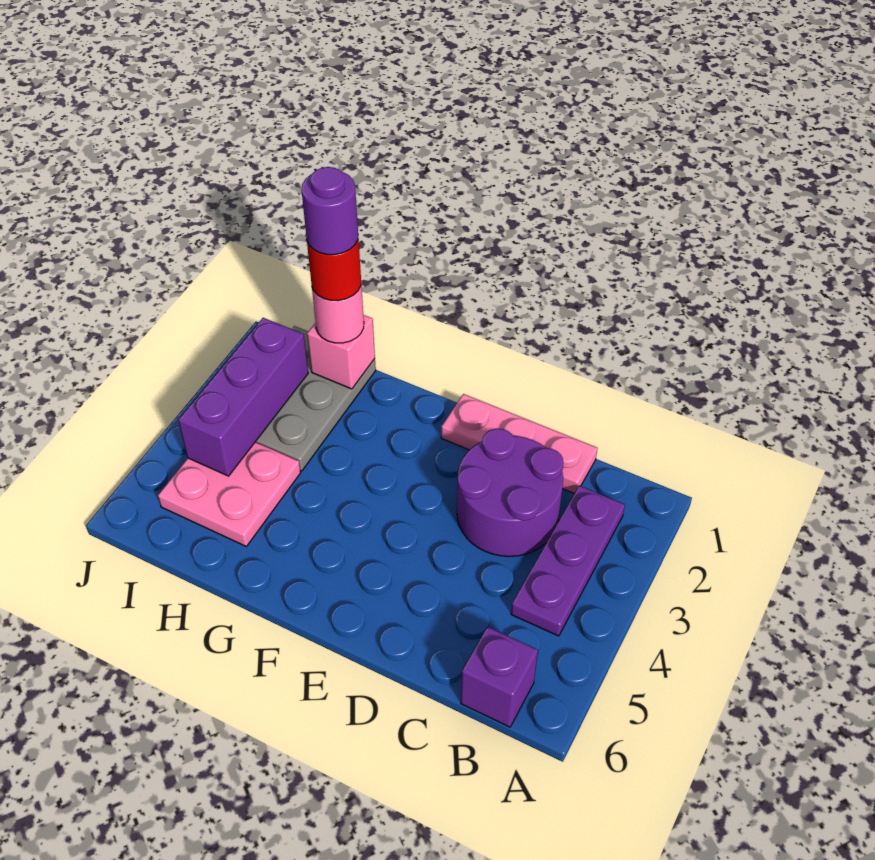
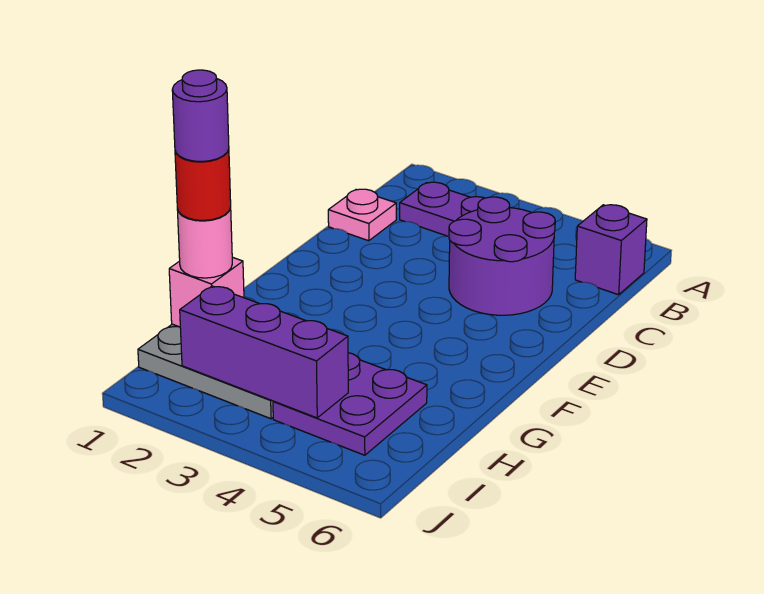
pink plate C1:E1 level 1 -> pink plate C1 level 1
purple round brick C2:D3 level 1 -> purple round brick C4:D5 level 1
pink plate H4:I5 level 1 -> purple plate H4:I5 level 1

